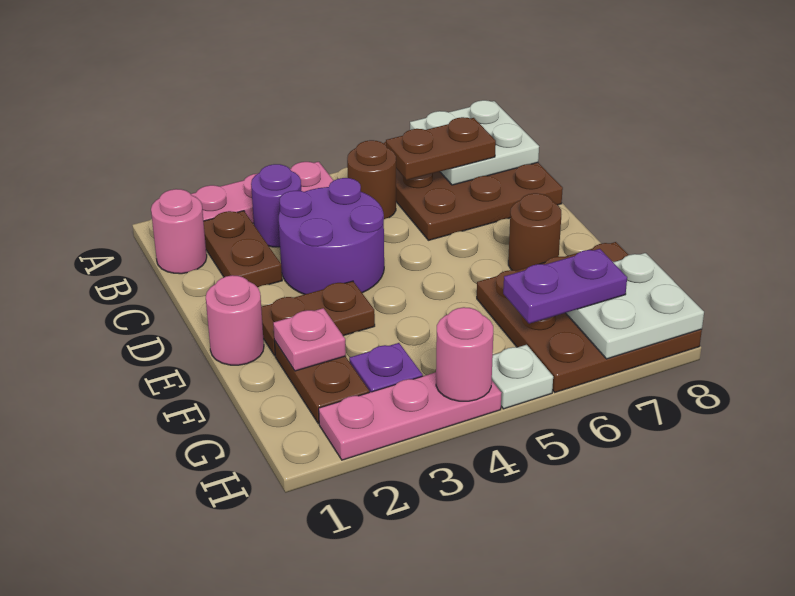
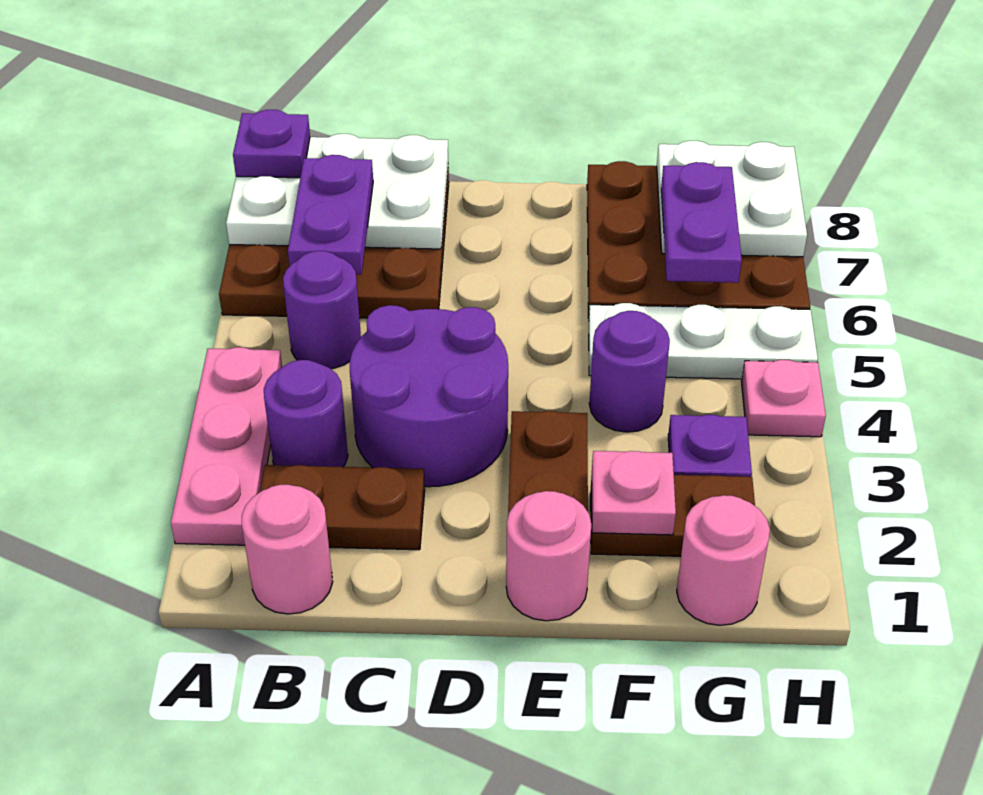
white plate A7:B8 level 2 -> white plate A7:C8 level 2
none -> purple plate A8 level 3
brown round brick B5 level 1 -> purple round brick B5 level 1
brown plate B6:B7 level 3 -> purple plate B6:B7 level 3
brown round brick E7 level 1 -> none
none -> purple round brick F4 level 1
pink plate H2:H4 level 1 -> pink plate H4 level 1
pink round brick H4 level 2 -> pink round brick G1 level 1
white plate H5 level 1 -> white plate F5:H5 level 1

